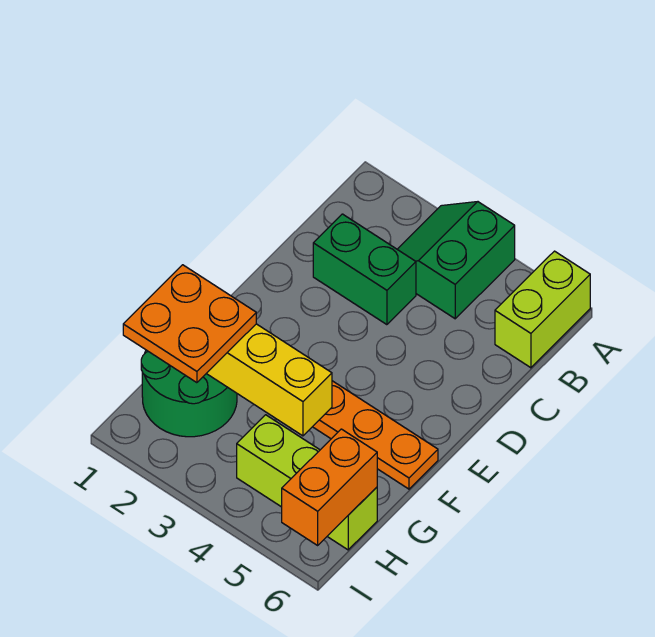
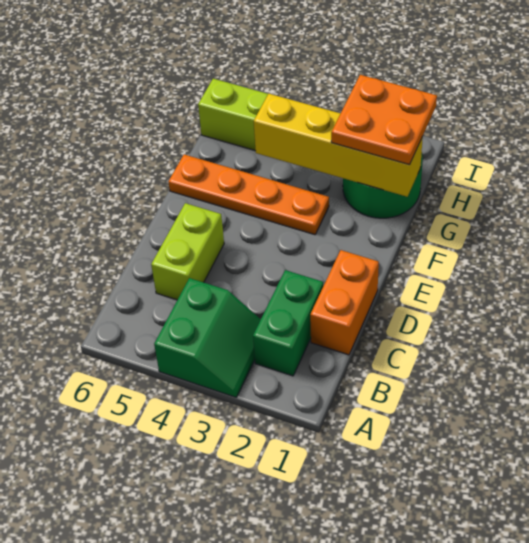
lime brick A6:B6 level 1 -> lime brick C5:D5 level 1
green brick C2:C3 level 1 -> green brick B2:C2 level 1
orange brick H6:I6 level 2 -> orange brick C1:D1 level 1

